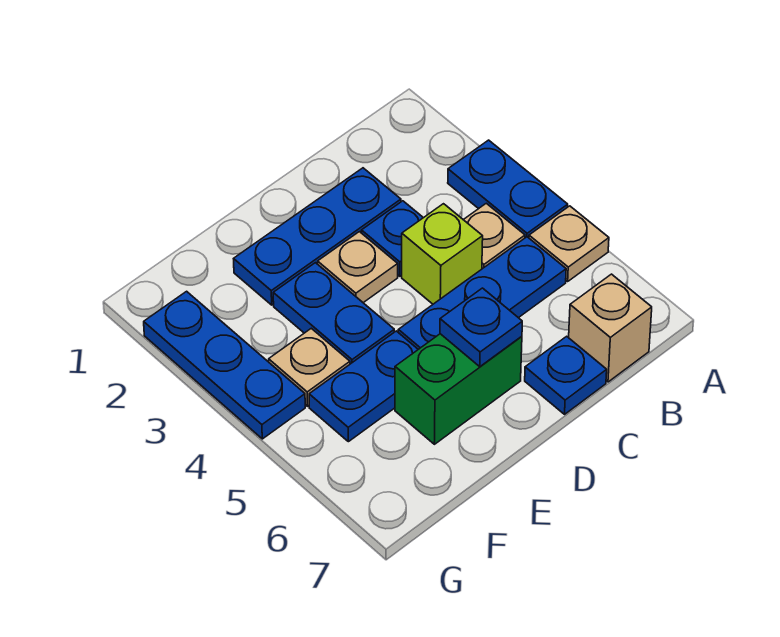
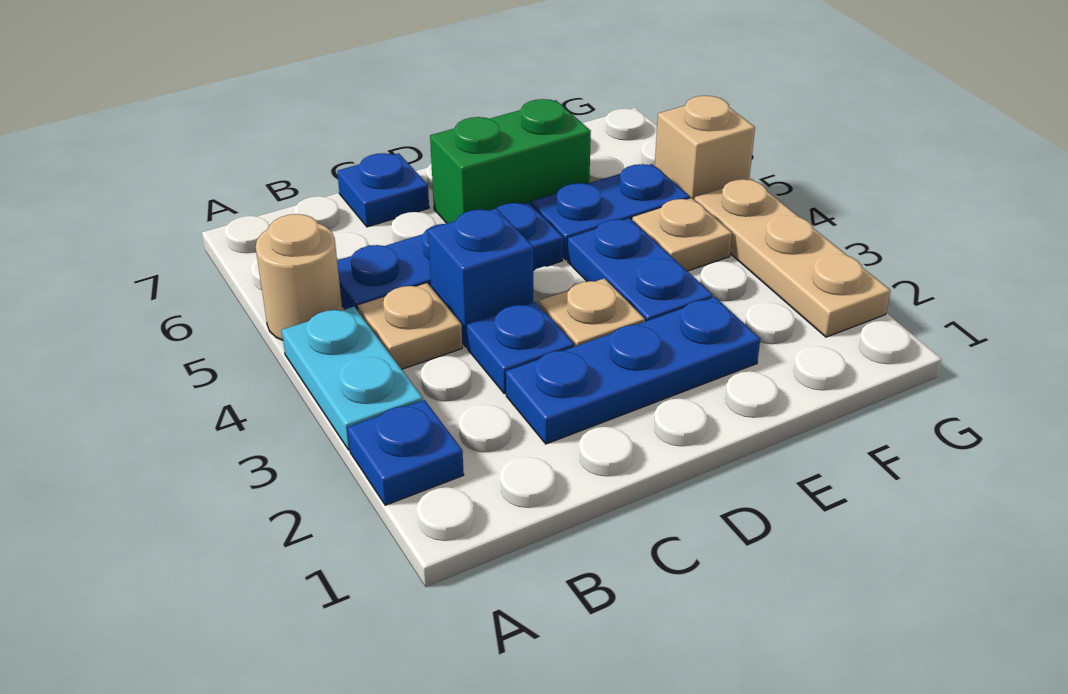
blue plate A3:A4 level 1 -> cyan plate A3:A4 level 1
tan plate A5 level 1 -> tan round brick A5 level 1
tan brick B7 level 1 -> tan brick G5 level 1
lime brick C4 level 1 -> blue brick C4 level 1
blue plate D6 level 2 -> blue plate A2 level 1
blue plate G2:G4 level 1 -> tan plate G2:G4 level 1

